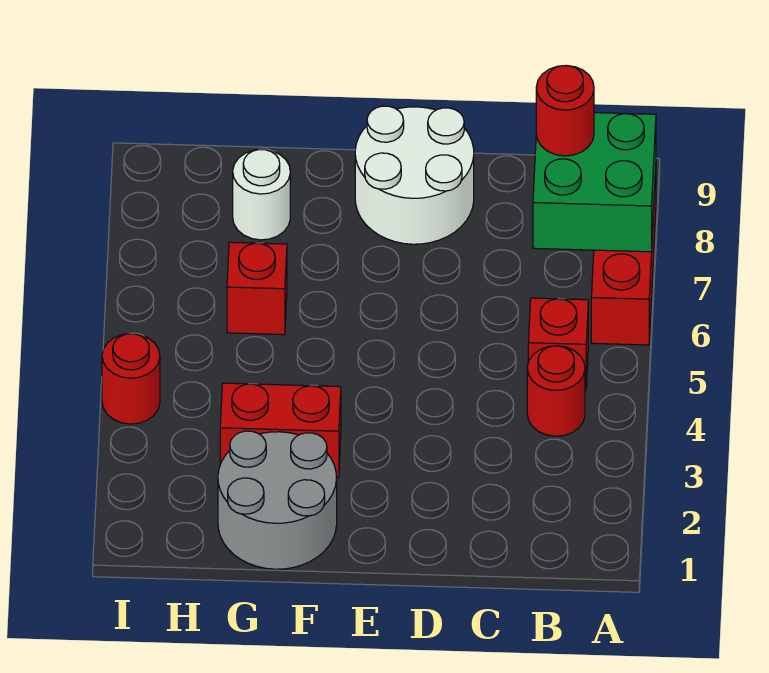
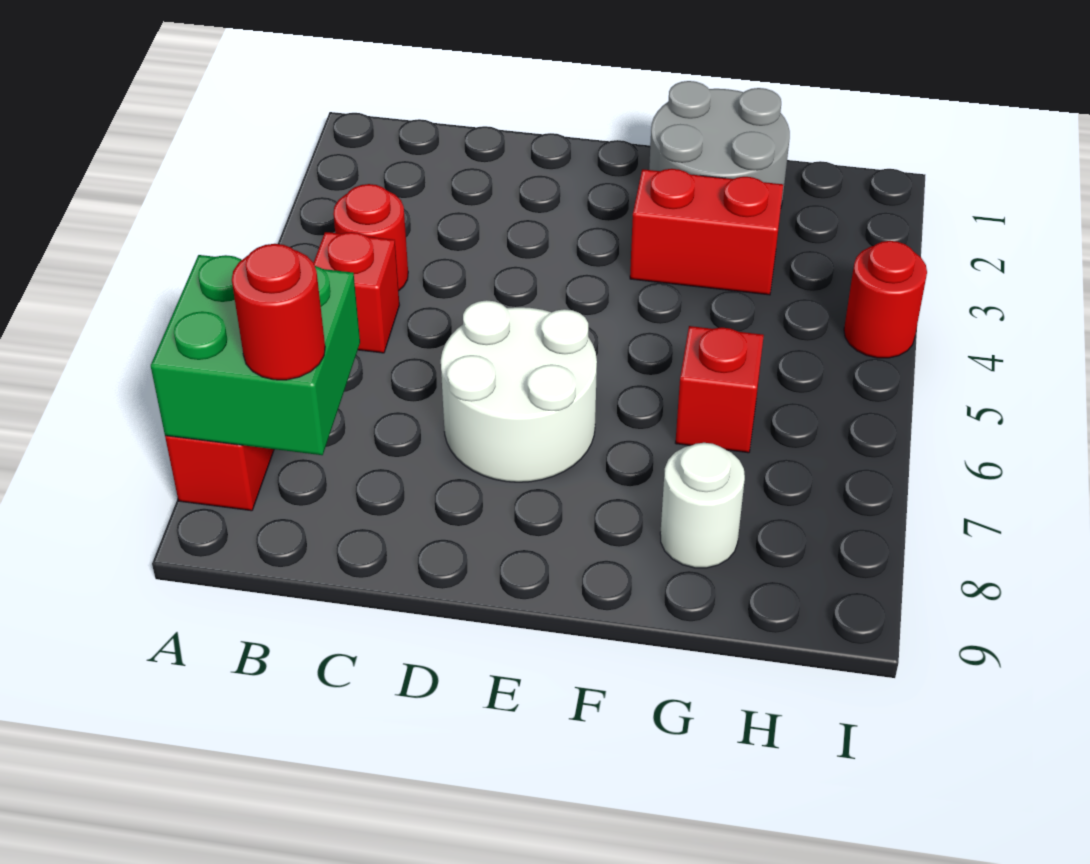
white round brick D8:E9 level 1 -> white round brick D6:E7 level 1

